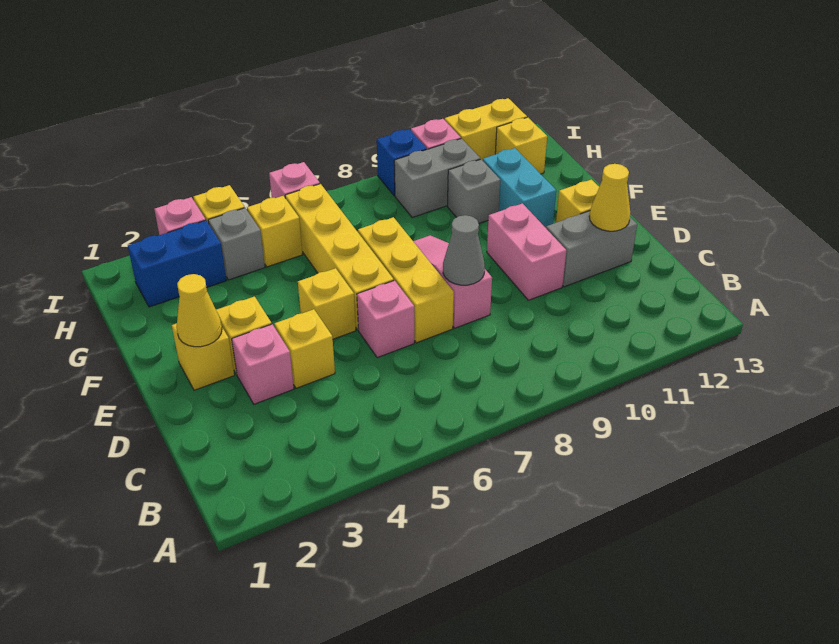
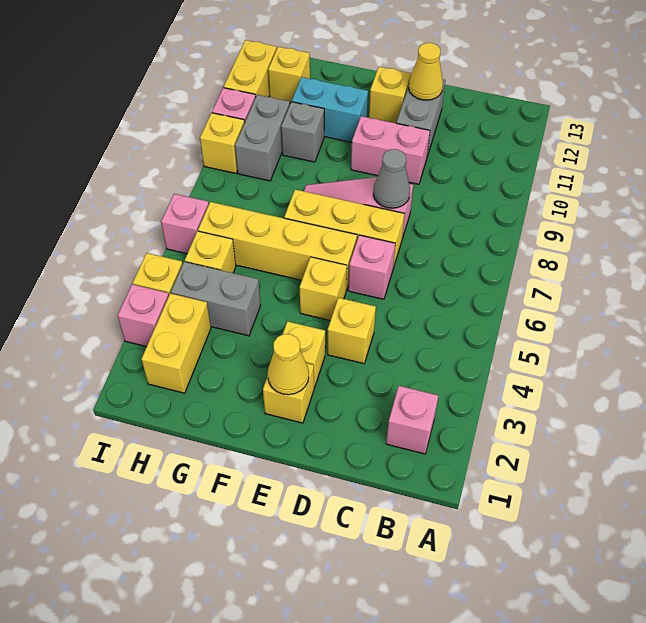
pink brick D3 level 1 -> pink brick B2 level 1
blue brick H2:H3 level 1 -> yellow brick H2:H3 level 1
grey brick H4 level 1 -> grey brick G4:H4 level 1
blue brick I9 level 1 -> yellow brick I9 level 1

